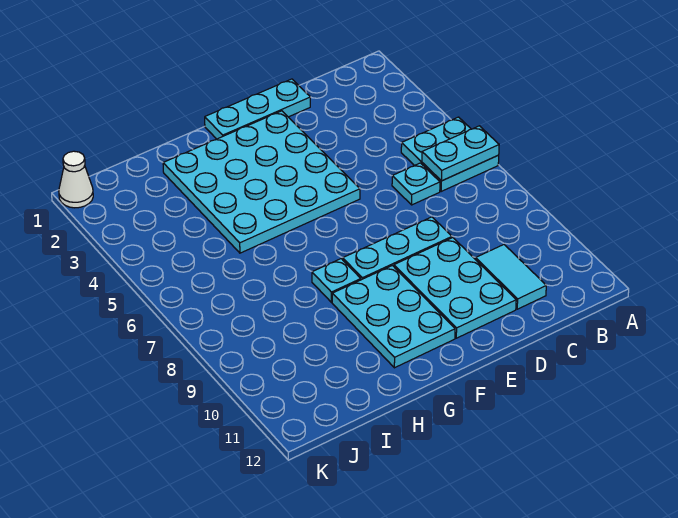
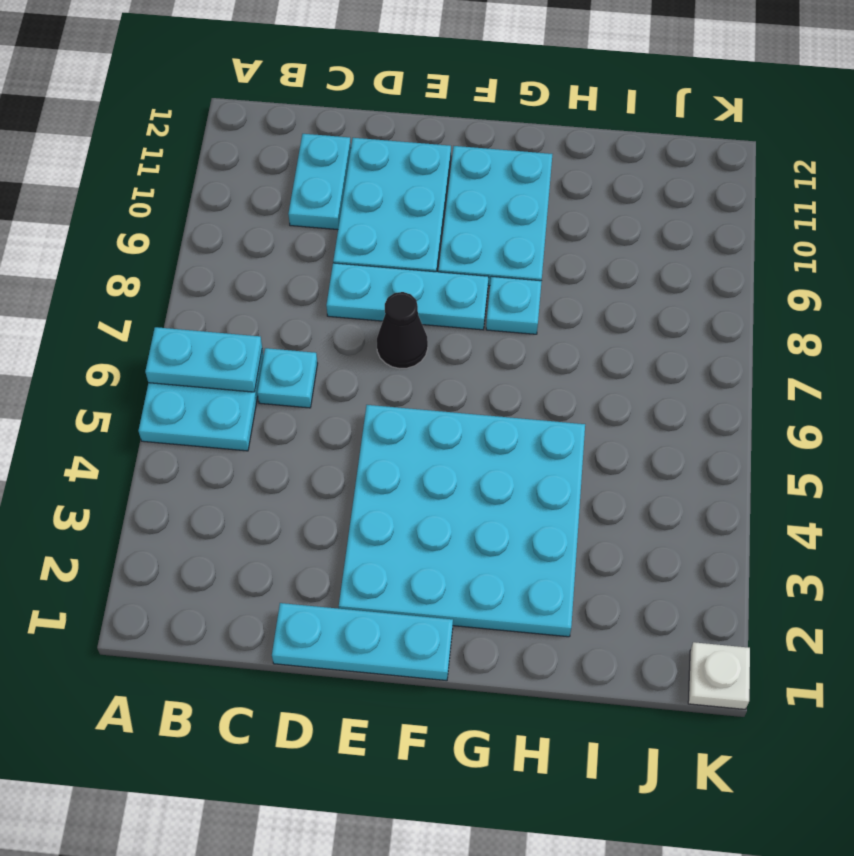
cyan tile C10:C11 level 1 -> cyan plate C10:C11 level 1
none -> black cone E7 level 1
white cone K1 level 1 -> white plate K1 level 1

